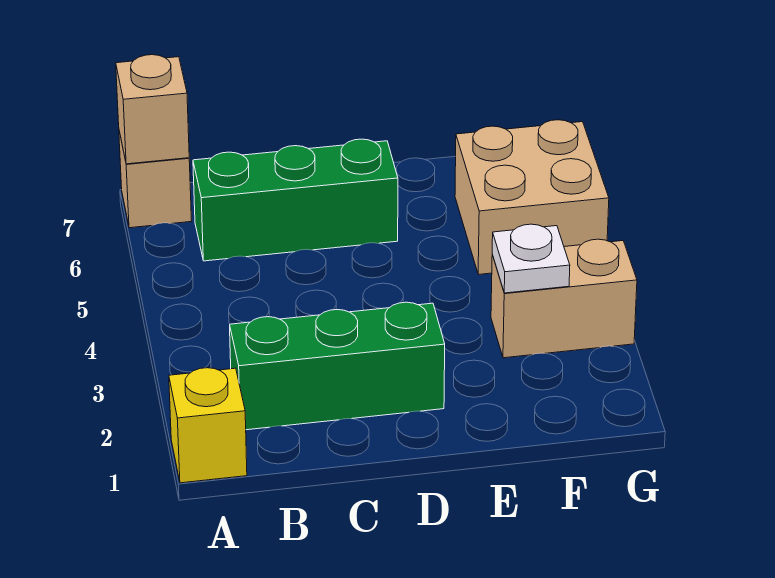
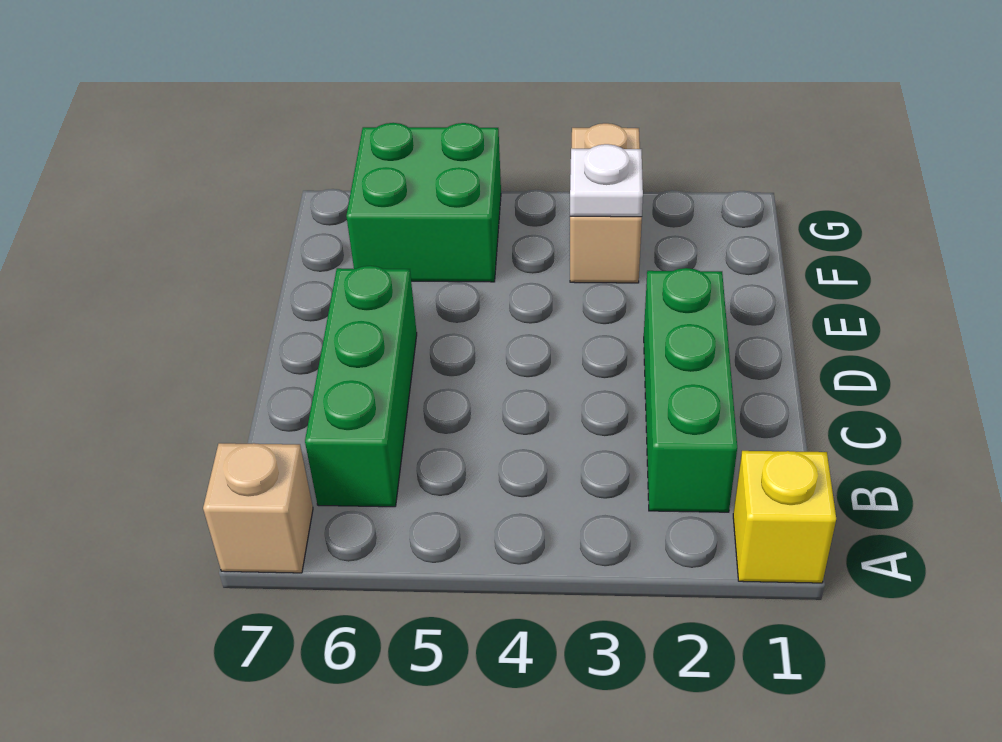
tan brick A7 level 2 -> none
tan brick F5:G6 level 1 -> green brick F5:G6 level 1

